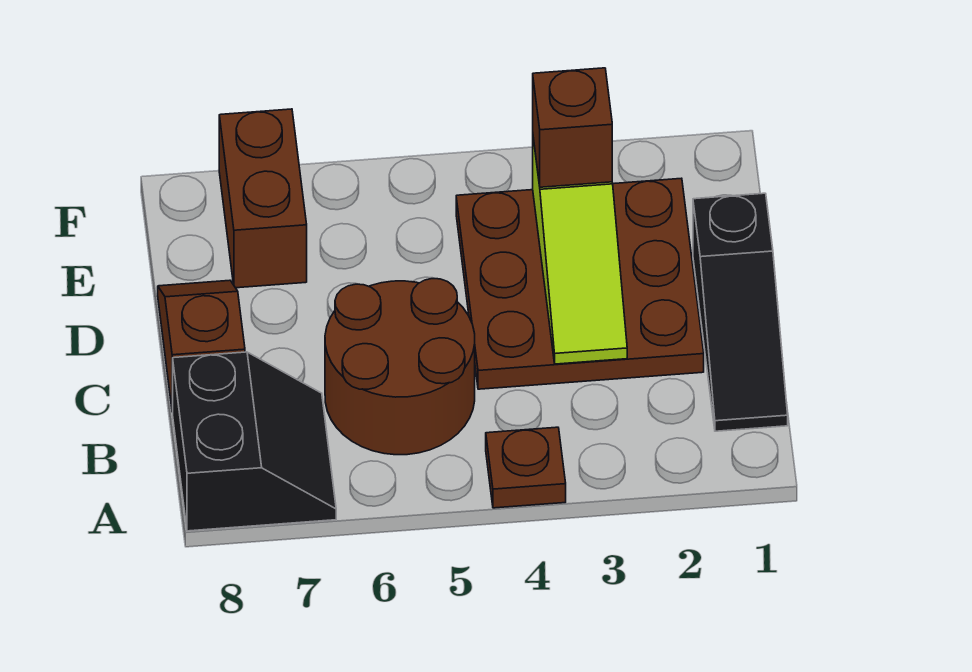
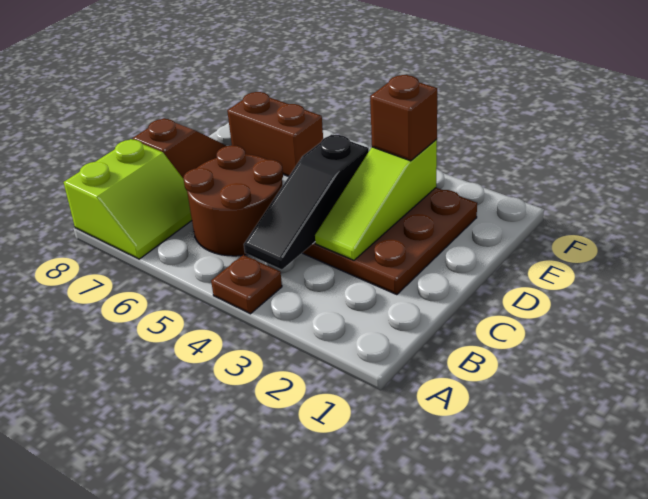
black slope A7:B8 level 1 top 8 -> lime slope A7:B8 level 1 top 8
black slope B1:D1 level 1 top D -> black slope B4:D4 level 2 top D
brown brick E7:F7 level 1 -> brown brick E6:E7 level 1

